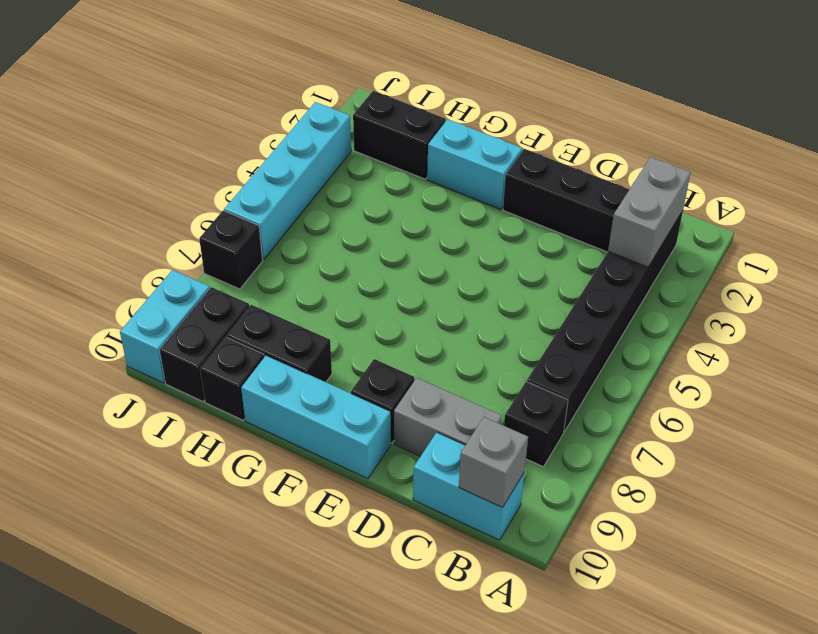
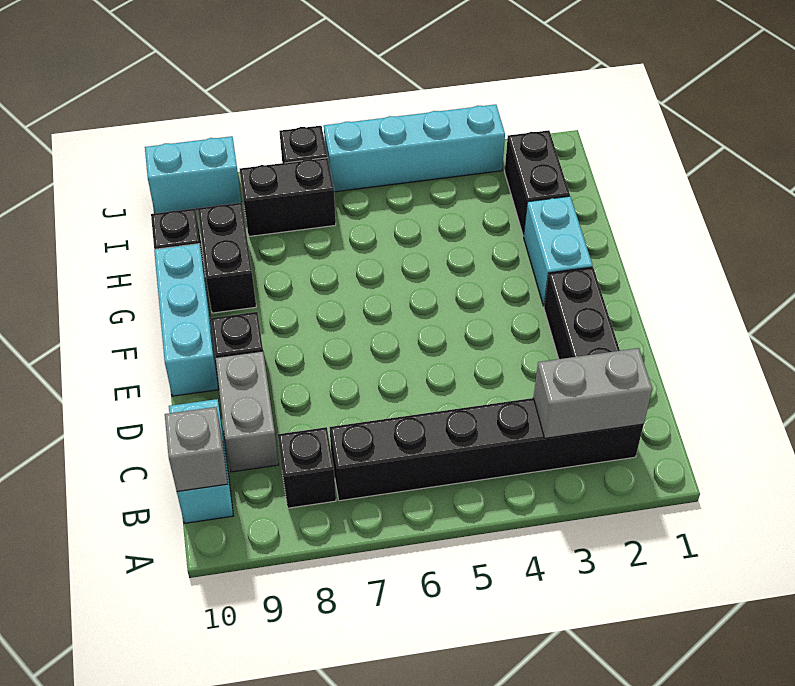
black brick I9:I10 level 1 -> black brick I7:I8 level 1

